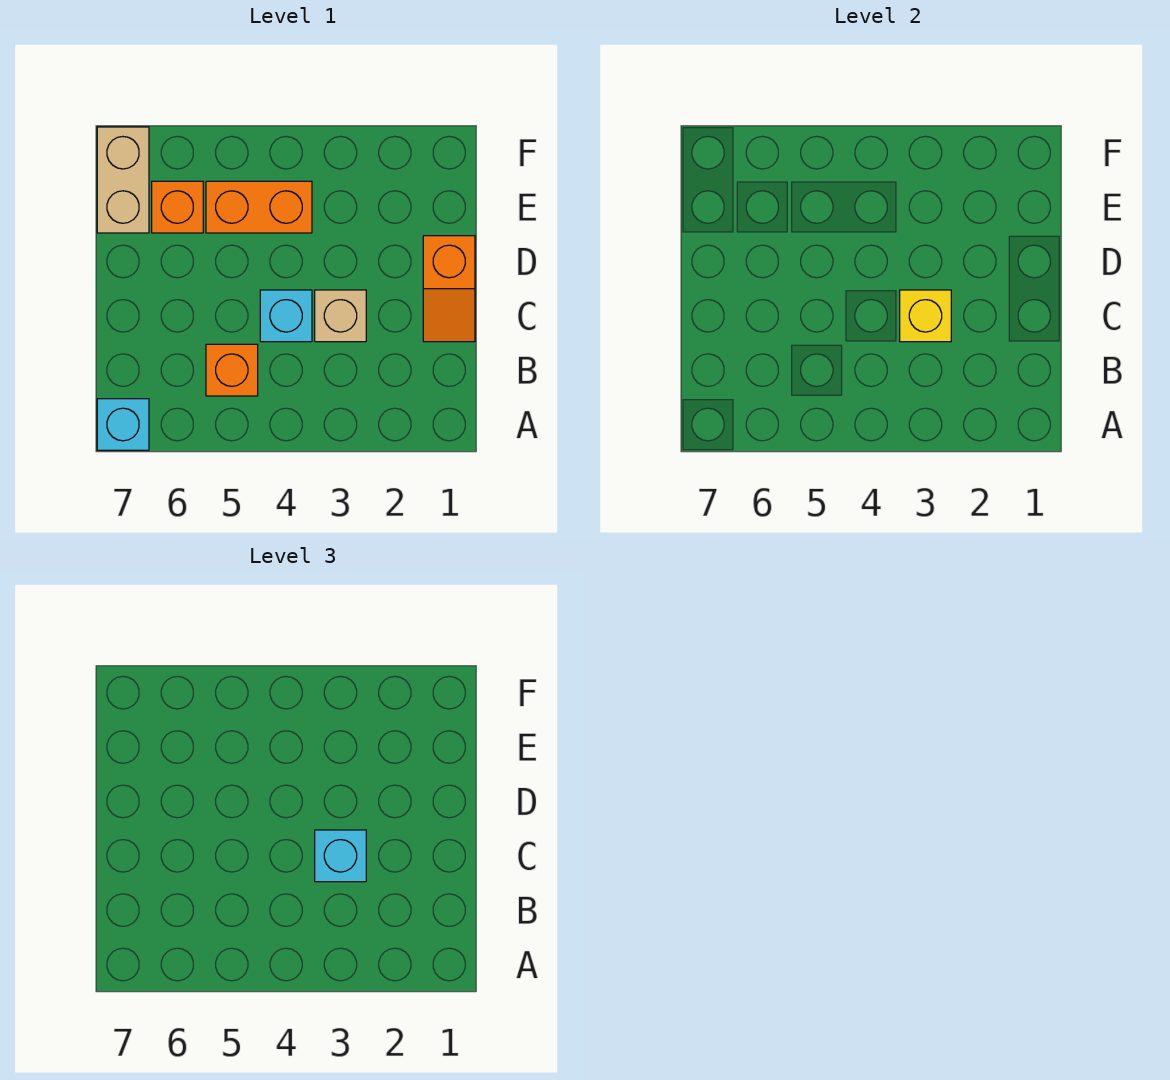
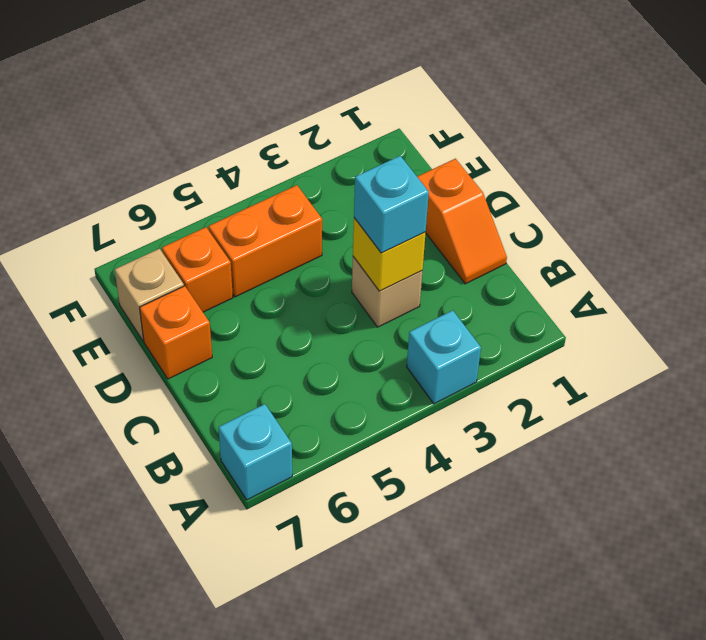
orange brick B5 level 1 -> orange brick D7 level 1
cyan brick C4 level 1 -> cyan brick A3 level 1
tan brick E7:F7 level 1 -> tan brick E7 level 1

